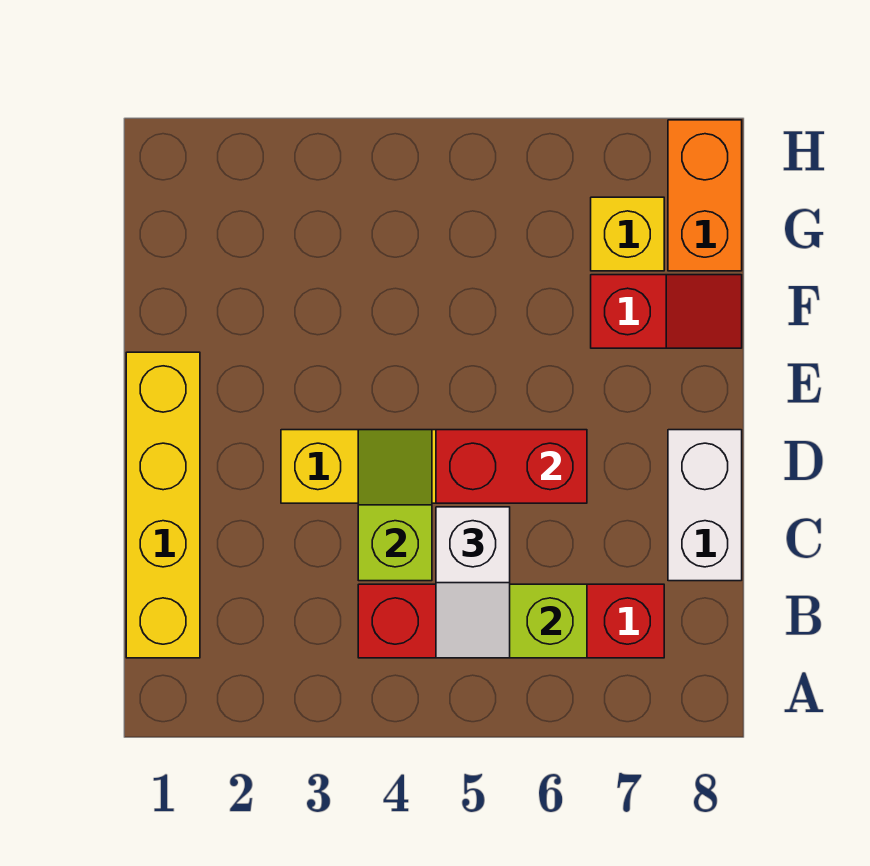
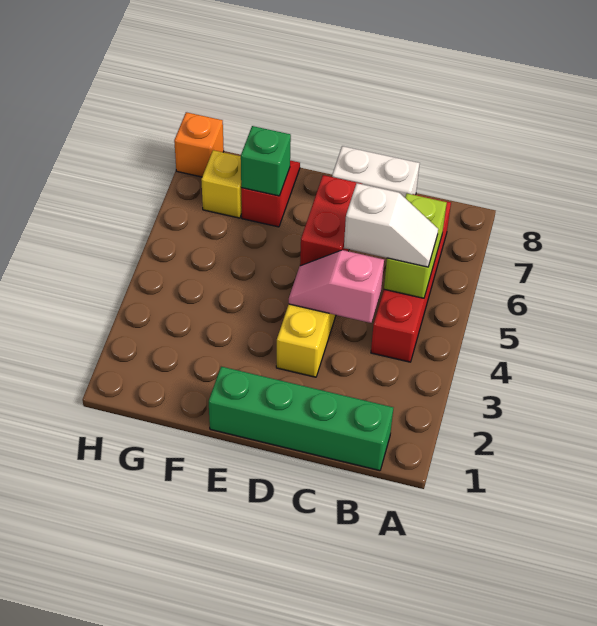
yellow brick B1:E1 level 1 -> green brick B1:E1 level 1
lime slope C4:D4 level 2 top C -> pink slope C4:D4 level 2 top C
none -> green brick F7 level 2
orange brick G8:H8 level 1 -> orange brick H8 level 1

